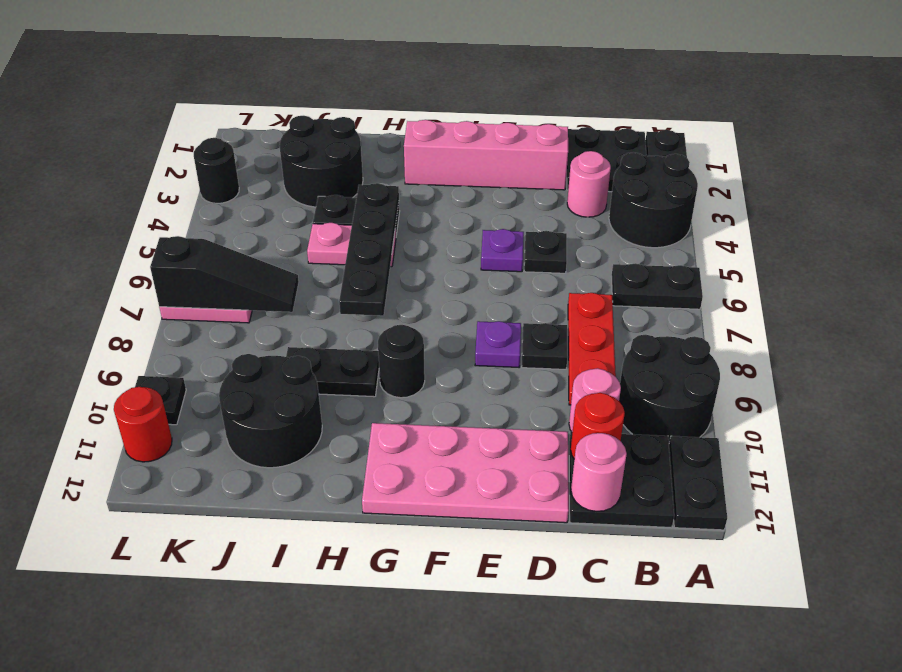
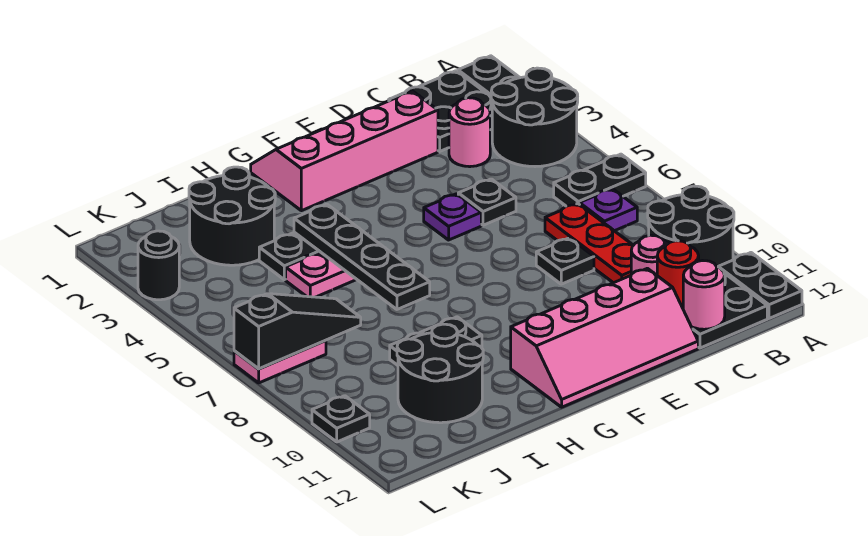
pink plate D11:G12 level 1 -> pink slope D11:G12 level 1 top 11
purple plate E8 level 1 -> purple plate B7 level 1
black round brick G9 level 1 -> none
red round brick L11 level 1 -> none

